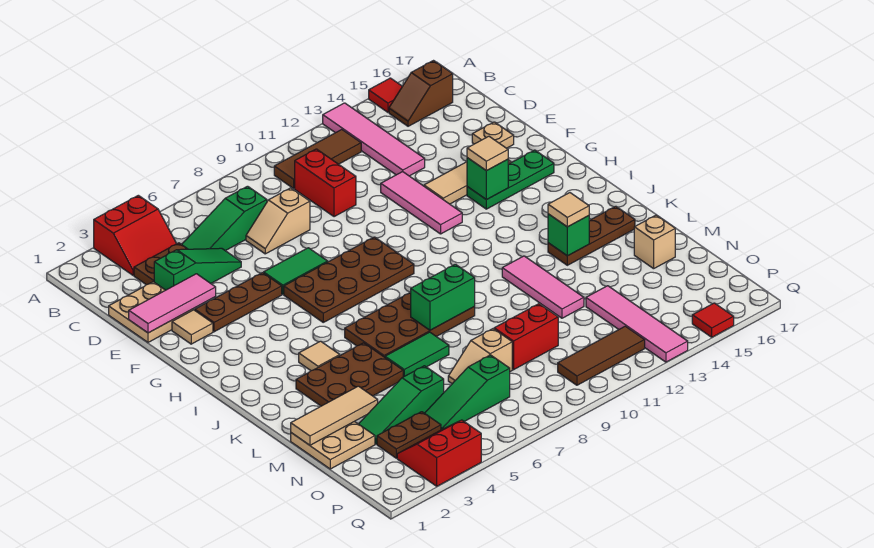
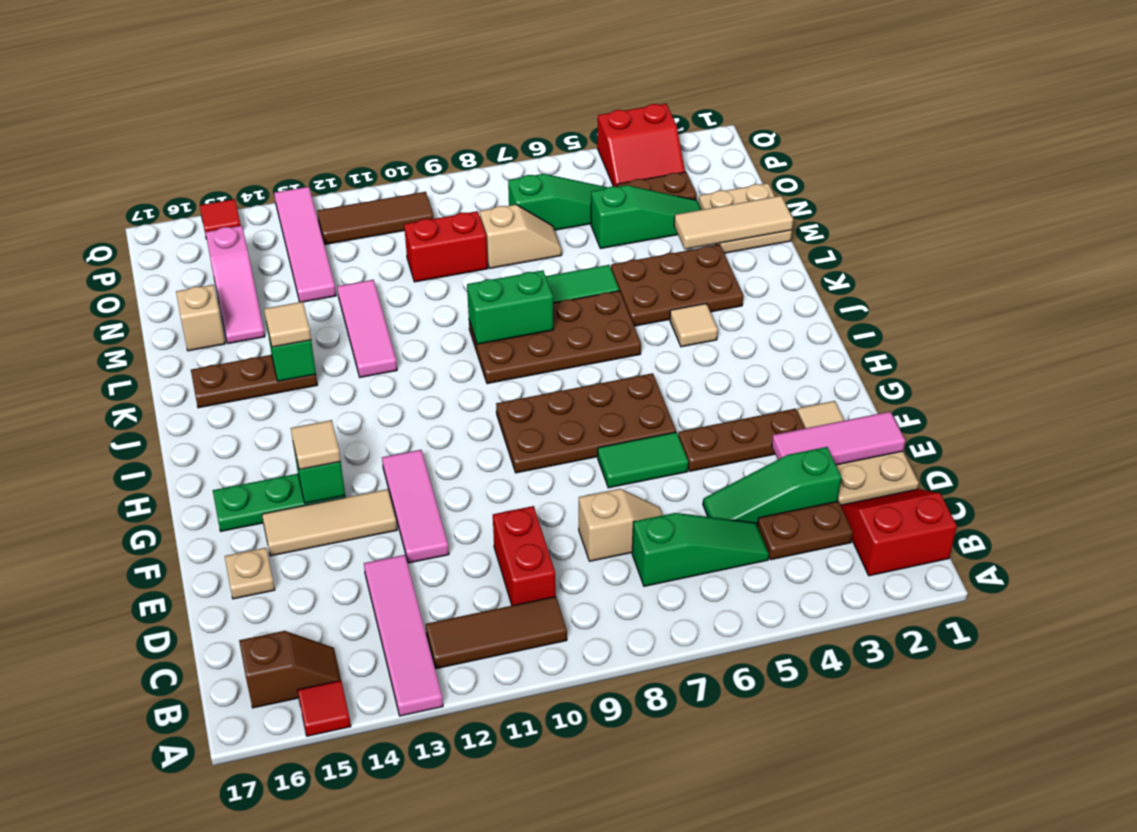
red slope A3:B4 level 1 top A -> red slope B1:C2 level 1 top B
none -> pink slope M15:O15 level 1 top O

